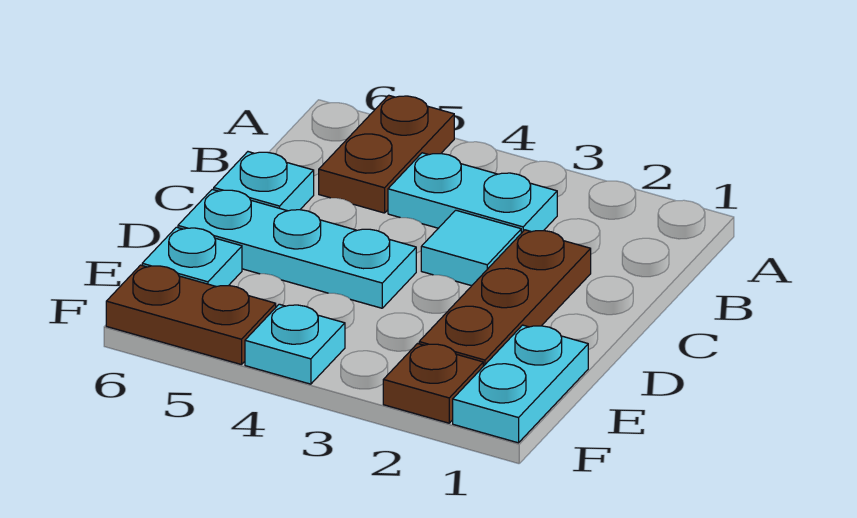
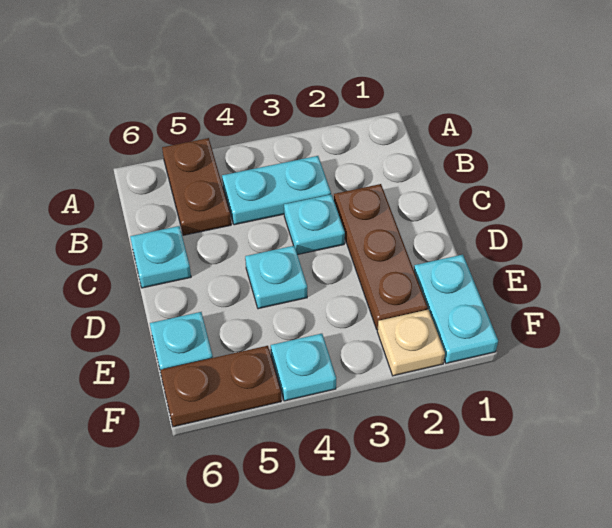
cyan tile C3 level 1 -> cyan plate C3 level 1
cyan plate D4:D6 level 1 -> cyan plate D4 level 1
brown plate F2 level 1 -> tan plate F2 level 1

